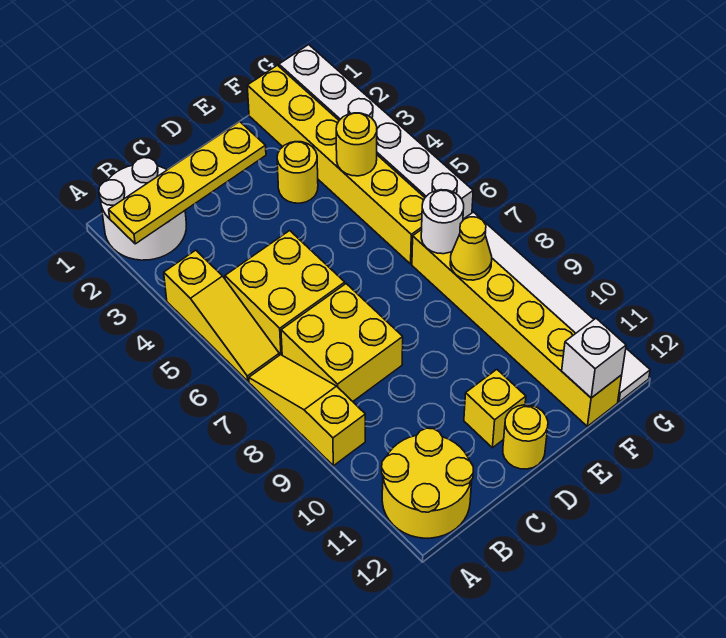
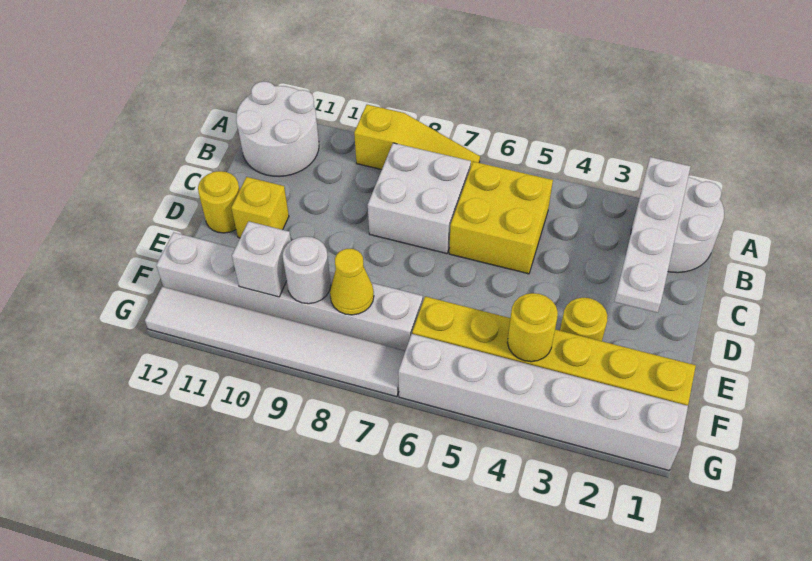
yellow plate A2:D2 level 2 -> white plate A2:D2 level 2
yellow slope A4:A6 level 1 top 4 -> none
yellow round brick A11:B12 level 1 -> white round brick A11:B12 level 1
yellow brick B7:C8 level 1 -> white brick B7:C8 level 1
yellow brick F7:F12 level 1 -> white brick F7:F12 level 1
white round brick F7 level 2 -> white round brick F9 level 2
white brick F12 level 2 -> white brick F10 level 2

